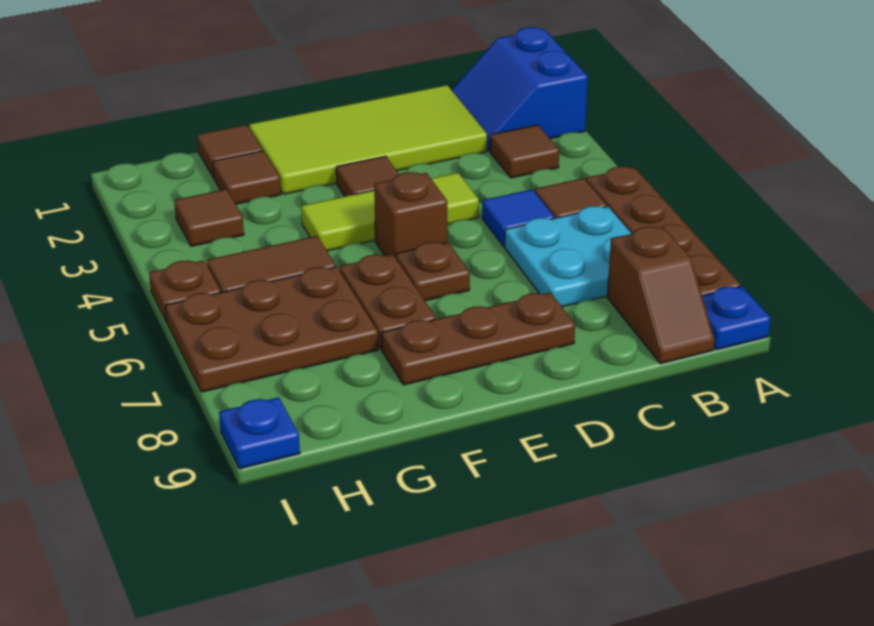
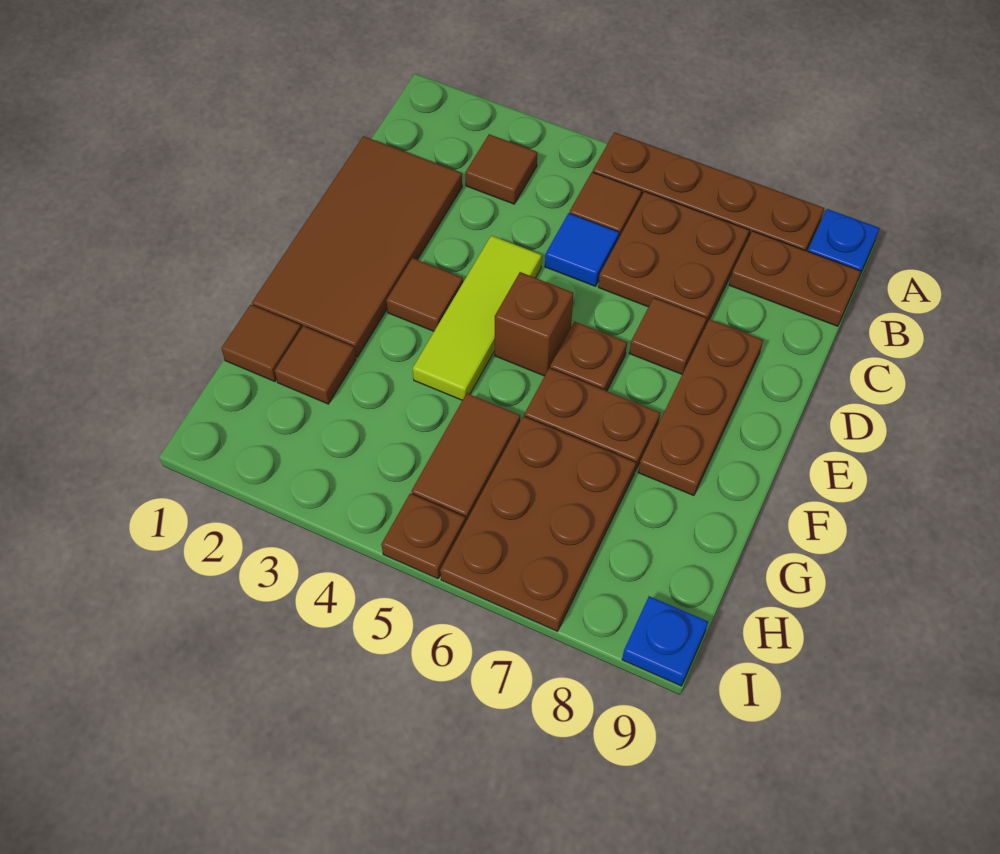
blue slope A1:B2 level 1 top A -> none
cyan plate B6:C7 level 1 -> brown plate B6:C7 level 1
brown slope B8:B9 level 1 top 8 -> brown plate B8:B9 level 1
lime tile C1:F2 level 1 -> brown tile C1:F2 level 1
brown tile H3 level 1 -> brown tile D7 level 1

